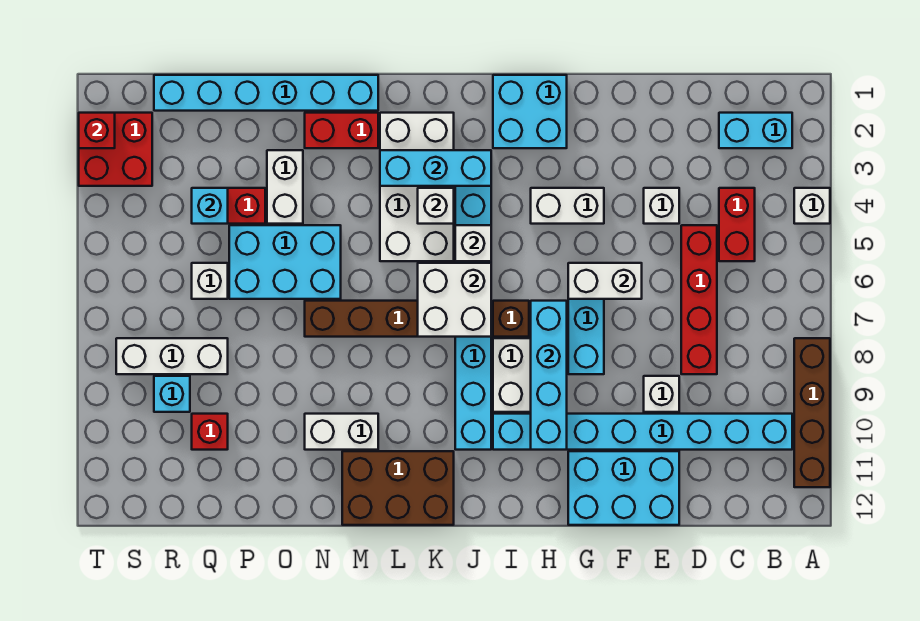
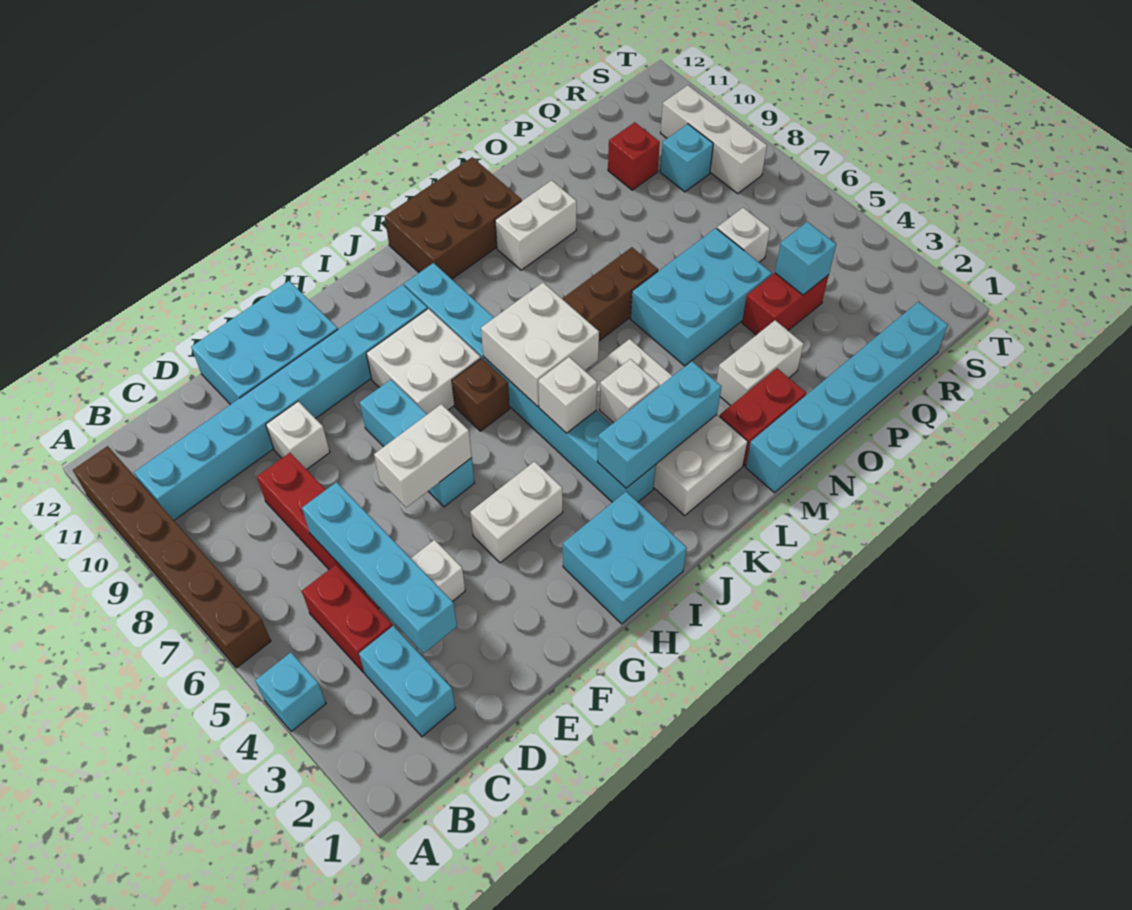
white brick A4 level 1 -> cyan brick A4 level 1
brown brick A8:A11 level 1 -> brown brick A6:A11 level 1
cyan brick B2:C2 level 1 -> cyan brick C2:C3 level 1
cyan brick H7:H10 level 2 -> cyan brick D3:D6 level 2
white brick O3:O4 level 1 -> white brick N3:O3 level 1
white brick Q8:S8 level 1 -> white brick S8:S10 level 1
red brick S2:T3 level 1 -> none
red brick T2 level 2 -> none

